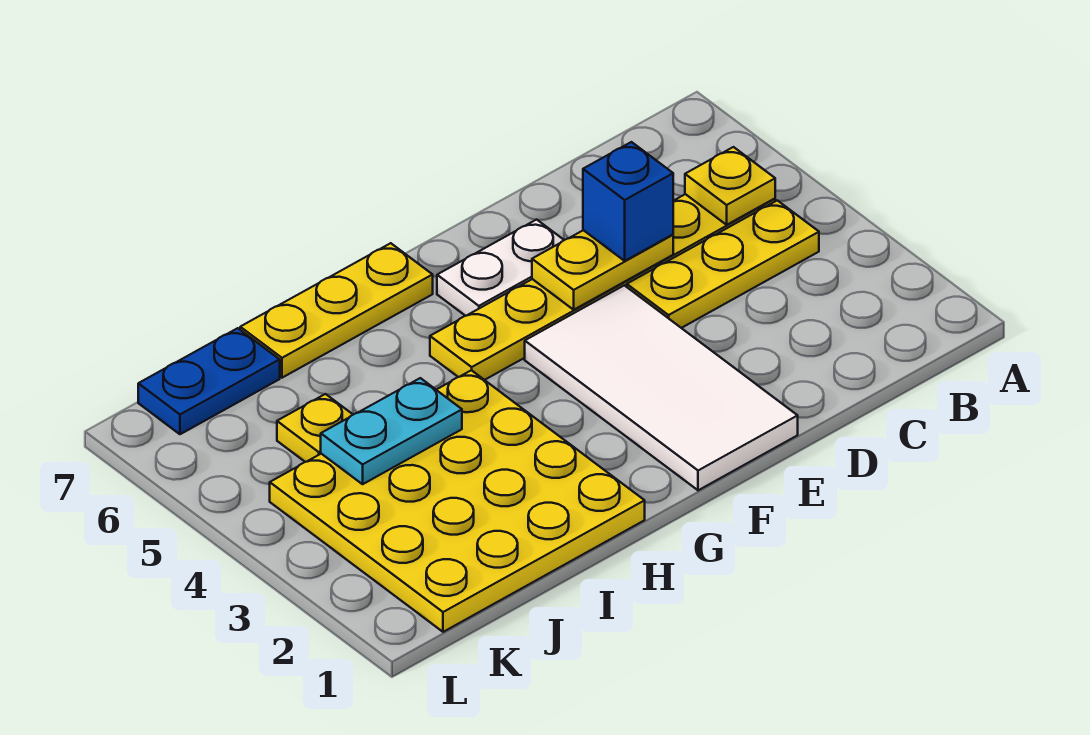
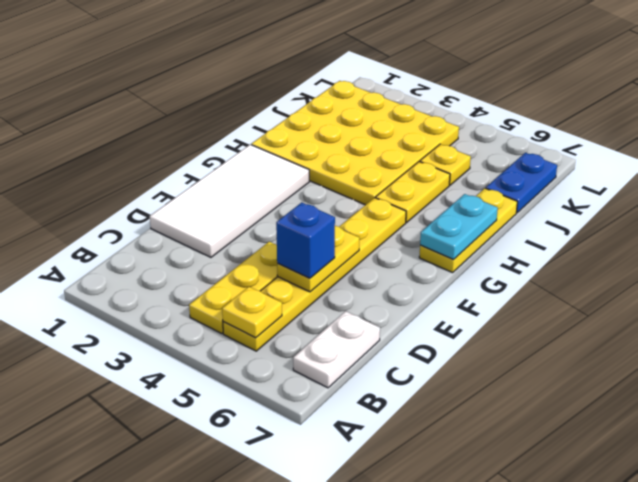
white tile E1:F4 level 1 -> white tile D1:G2 level 1
white plate E6:F6 level 1 -> white plate B7:C7 level 1
none -> yellow plate H5:I5 level 1
cyan plate I4:J4 level 2 -> cyan plate G7:H7 level 2

